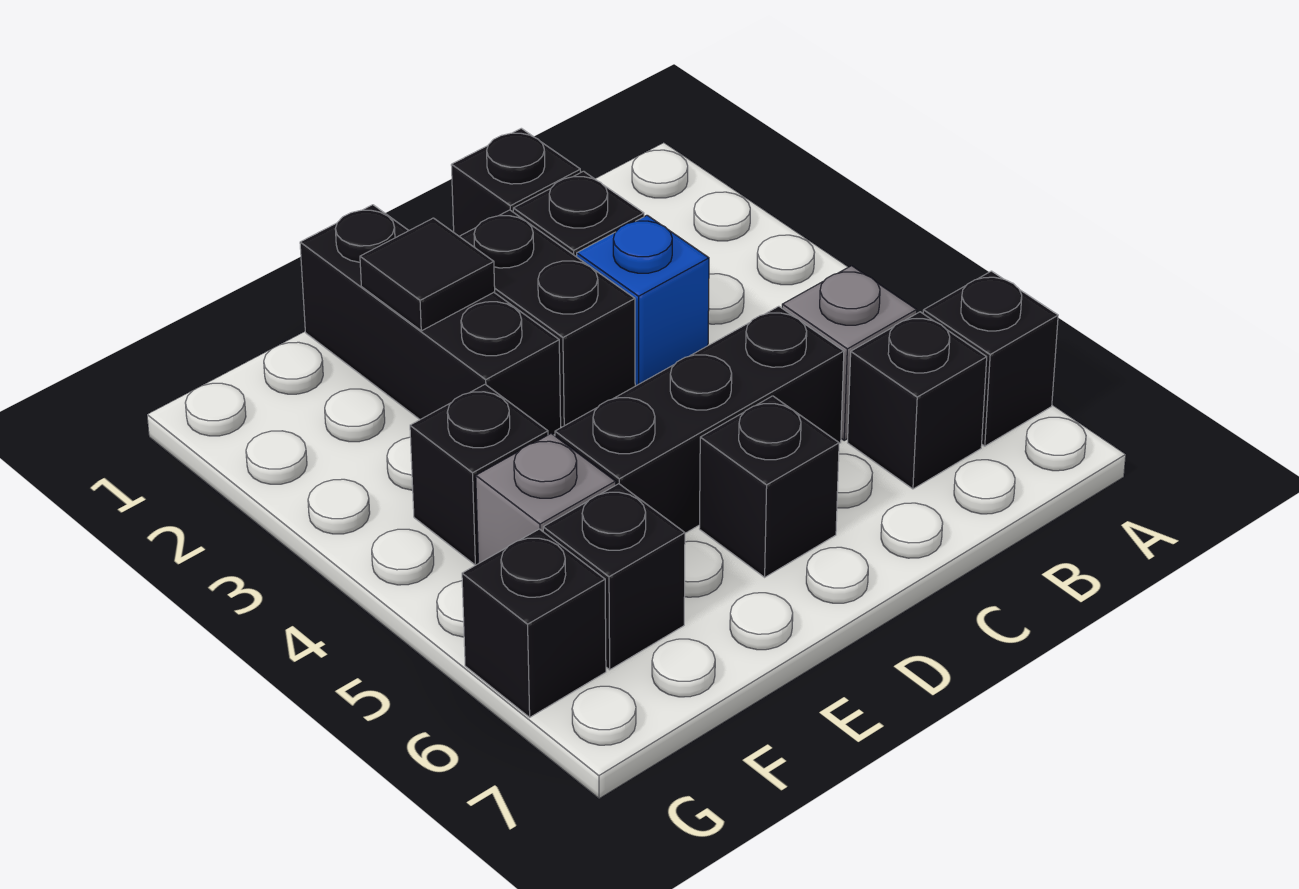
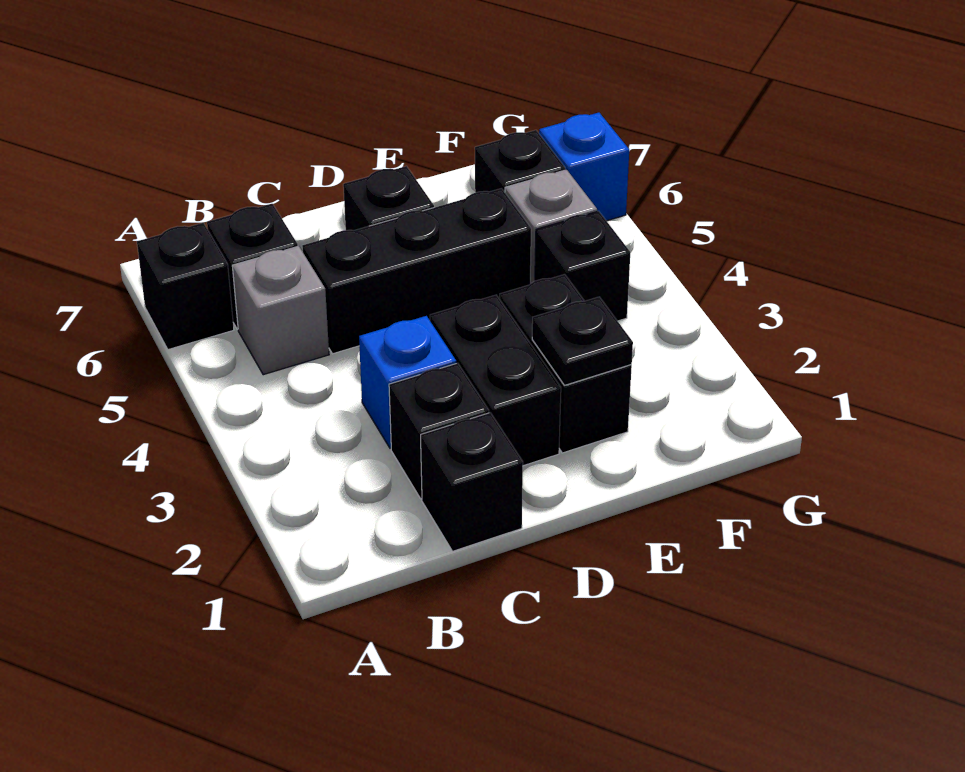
black brick E1:E3 level 1 -> black brick E2:E3 level 1
black tile E2 level 2 -> black plate E2 level 2
black brick G6 level 1 -> blue brick G6 level 1

